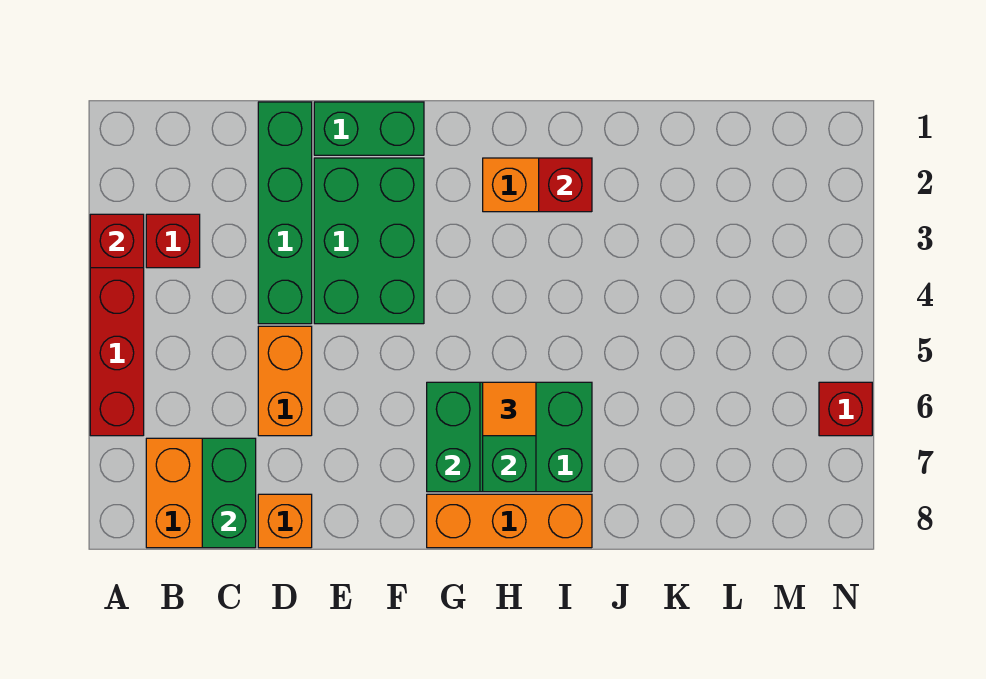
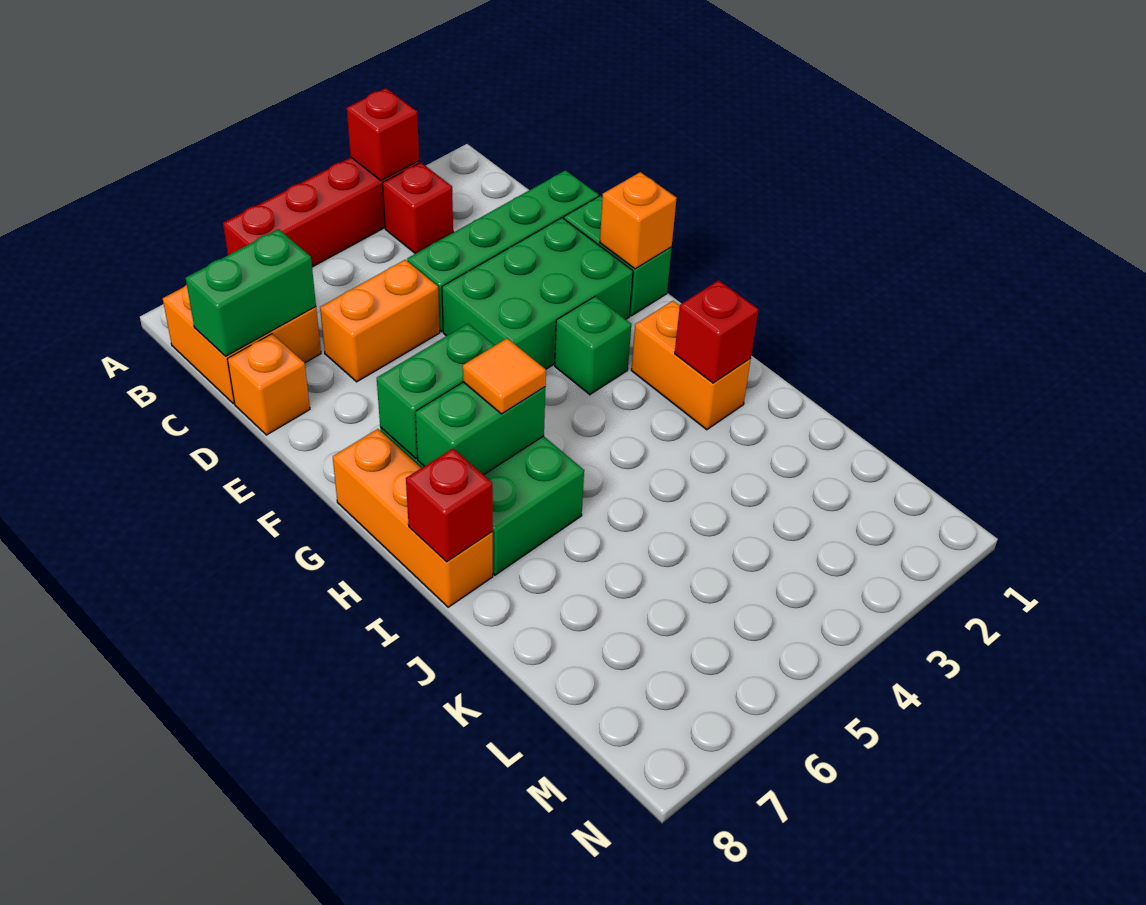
none -> orange brick F1 level 2
none -> green brick G3 level 1
red brick N6 level 1 -> red brick I8 level 2

